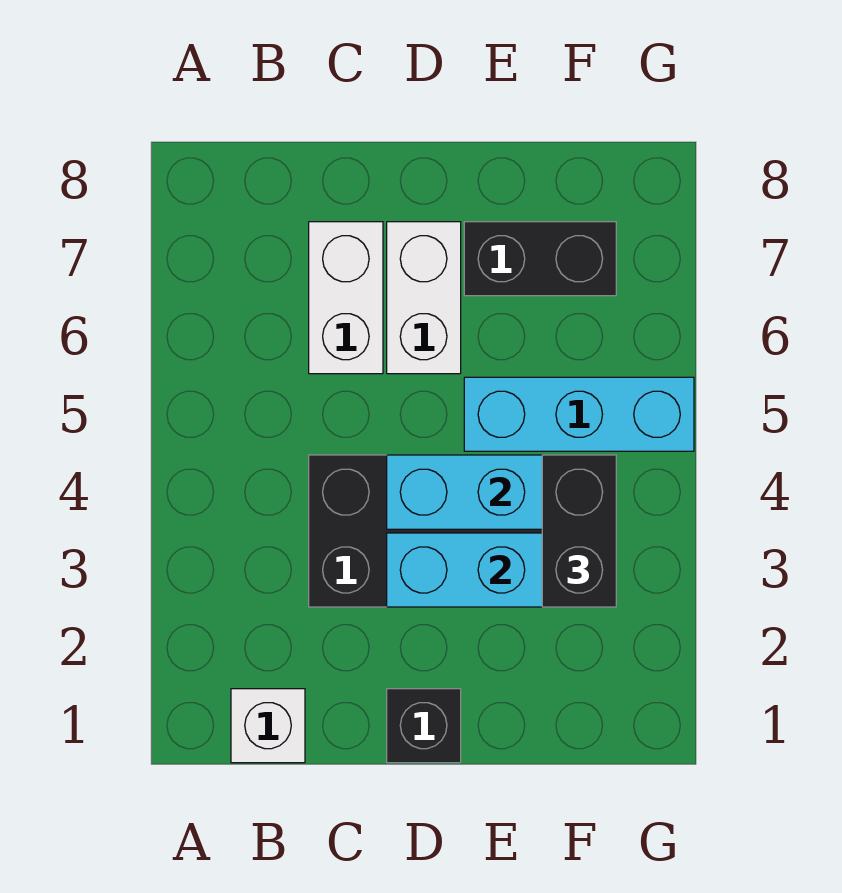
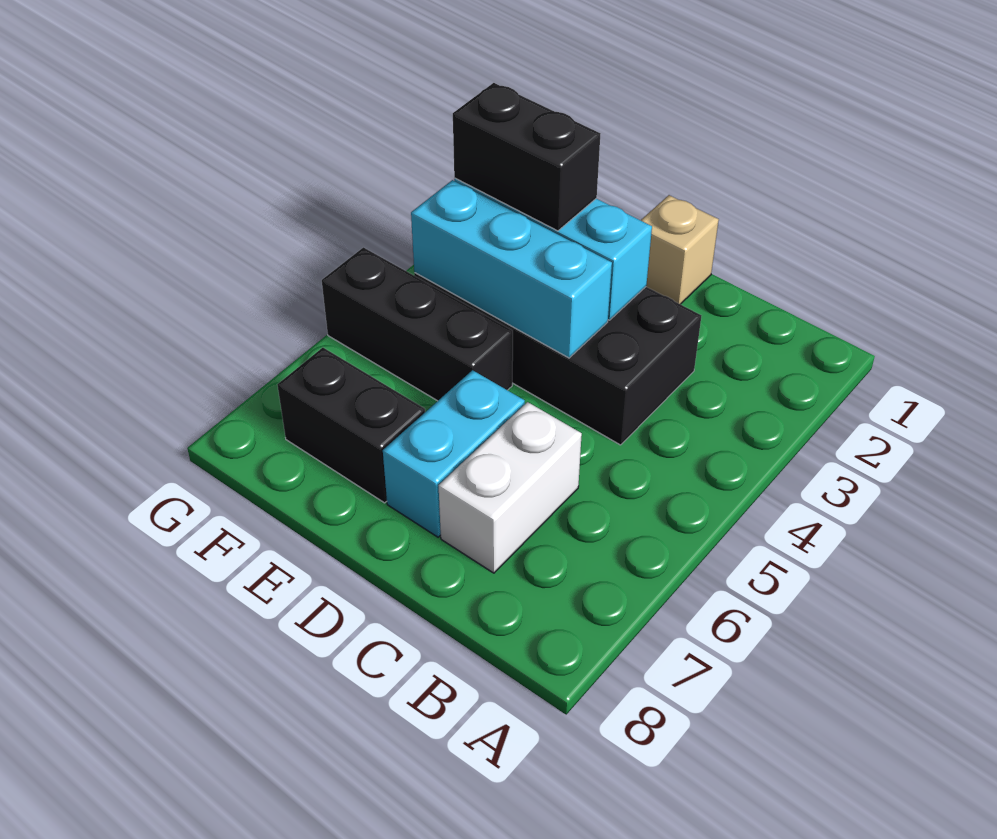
white brick B1 level 1 -> none
black brick D1 level 1 -> tan brick D1 level 1
white brick D6:D7 level 1 -> cyan brick D6:D7 level 1
cyan brick E5:G5 level 1 -> black brick E5:G5 level 1
black brick F3:F4 level 3 -> black brick E3:F3 level 3

